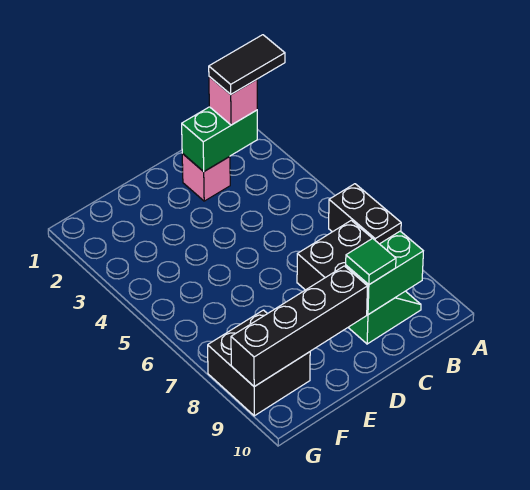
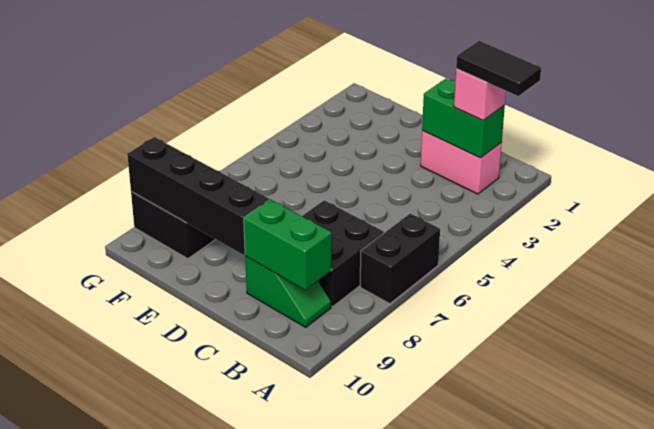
pink brick C2 level 1 -> pink brick B2:C2 level 1
green tile C9 level 3 -> none

